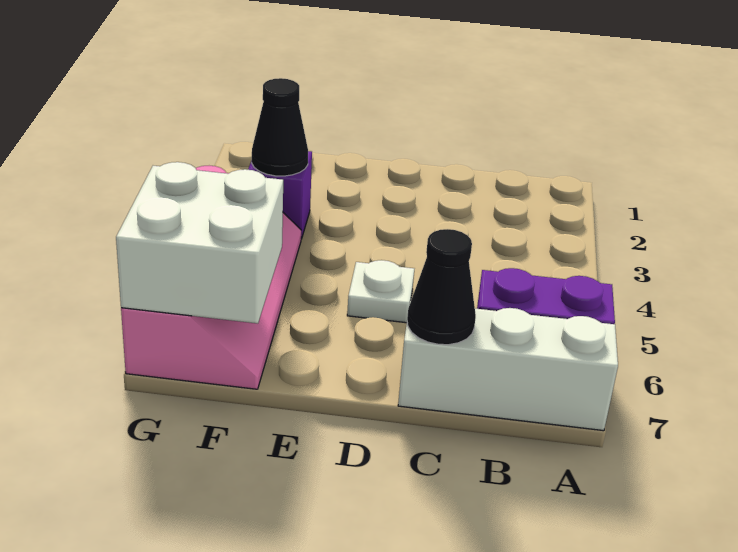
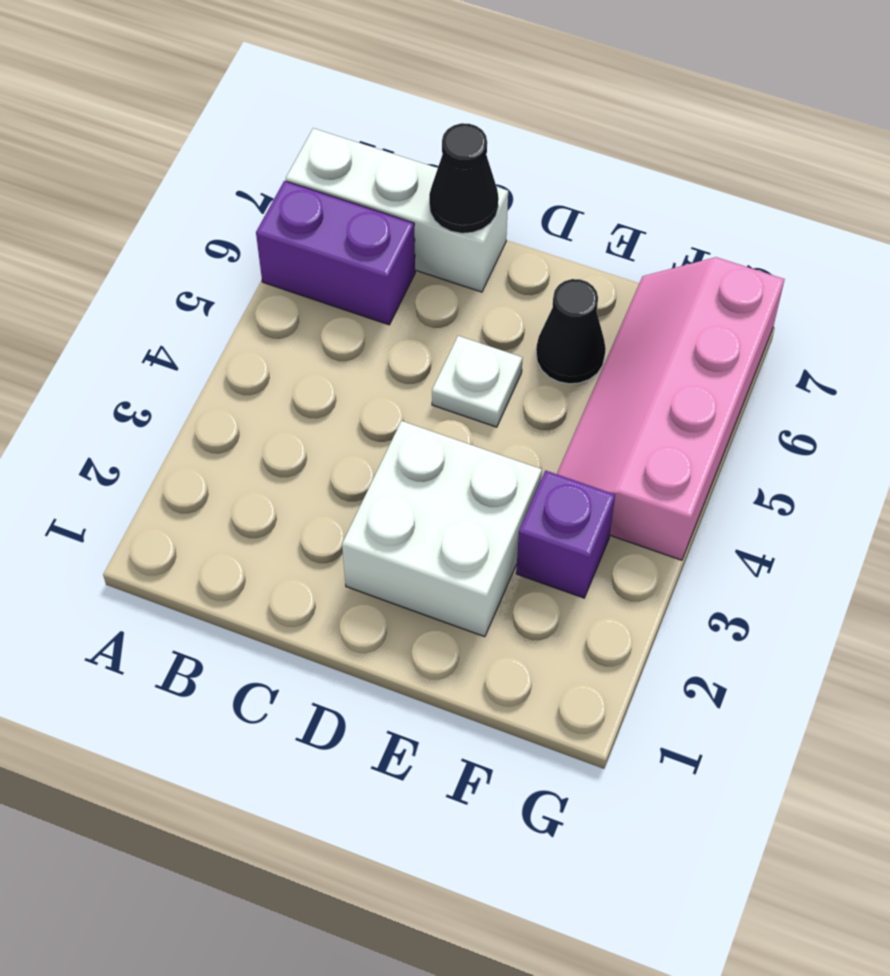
black cone F3 level 2 -> black cone E6 level 1
white brick F6:G7 level 2 -> white brick D2:E3 level 1

